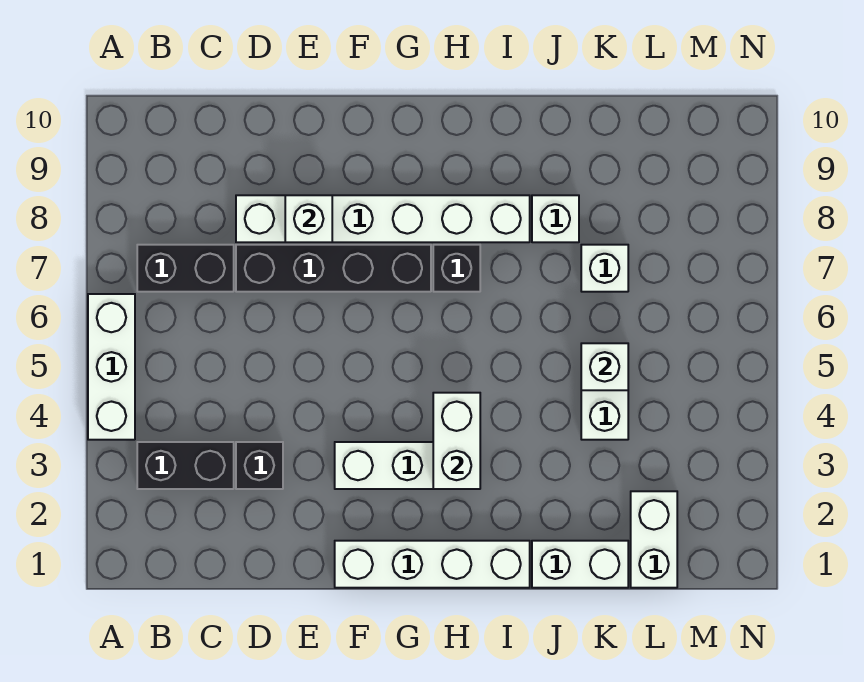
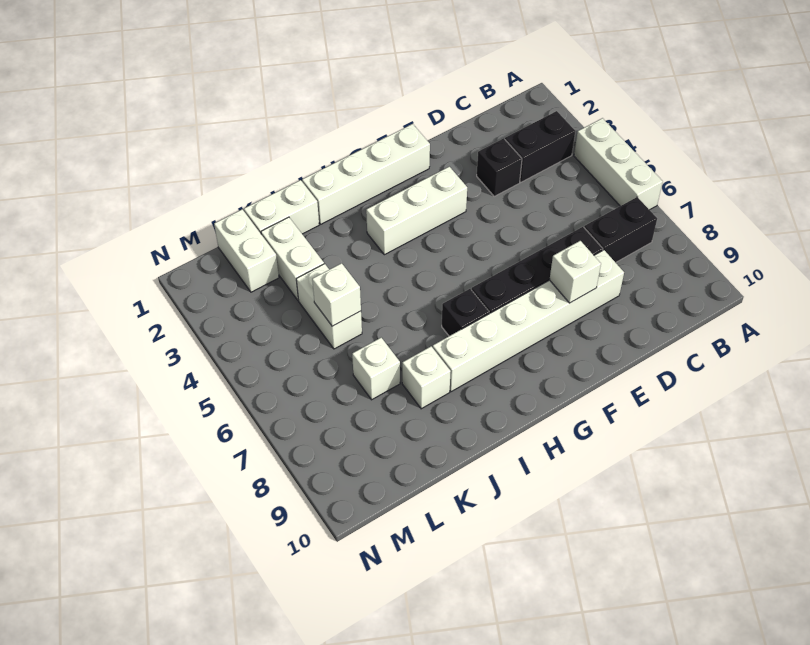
white brick H3:H4 level 2 -> white brick K2:K3 level 1

